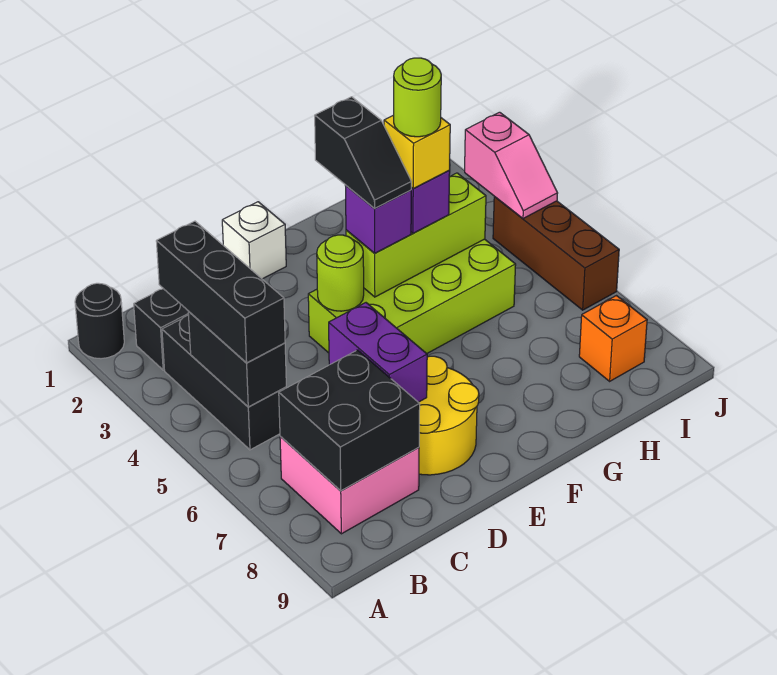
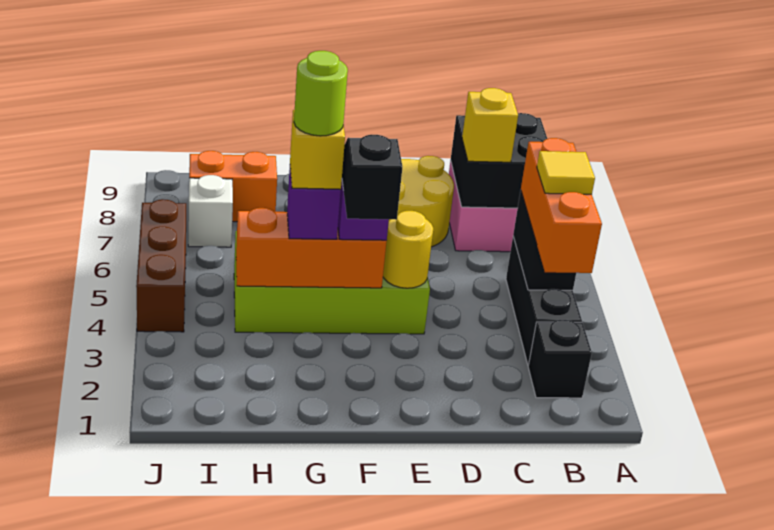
black round brick A1 level 1 -> none
black brick B3:B5 level 3 -> orange brick B3:B5 level 3
none -> yellow tile B4 level 4
none -> yellow brick C7 level 3
purple brick D6:D7 level 2 -> none
white brick E1 level 1 -> white brick I7 level 1
lime round brick E4 level 2 -> yellow round brick E4 level 2
lime brick F4:H4 level 2 -> orange brick F4:H4 level 2
orange brick I8 level 1 -> orange brick H8:I8 level 1
pink slope J3:J4 level 2 top 3 -> none

